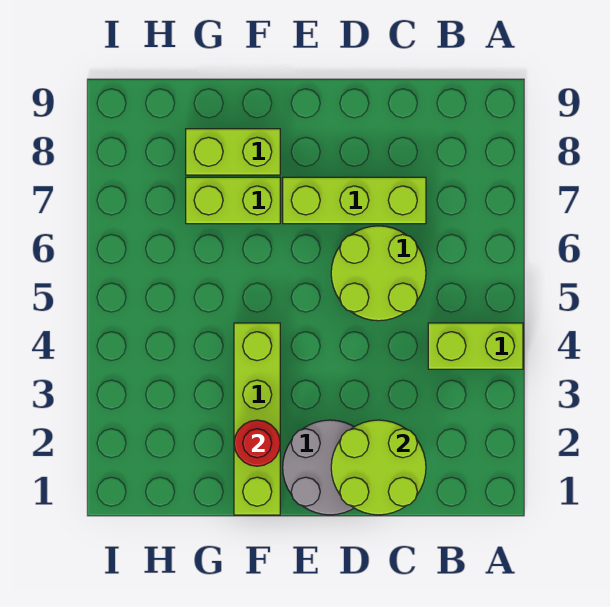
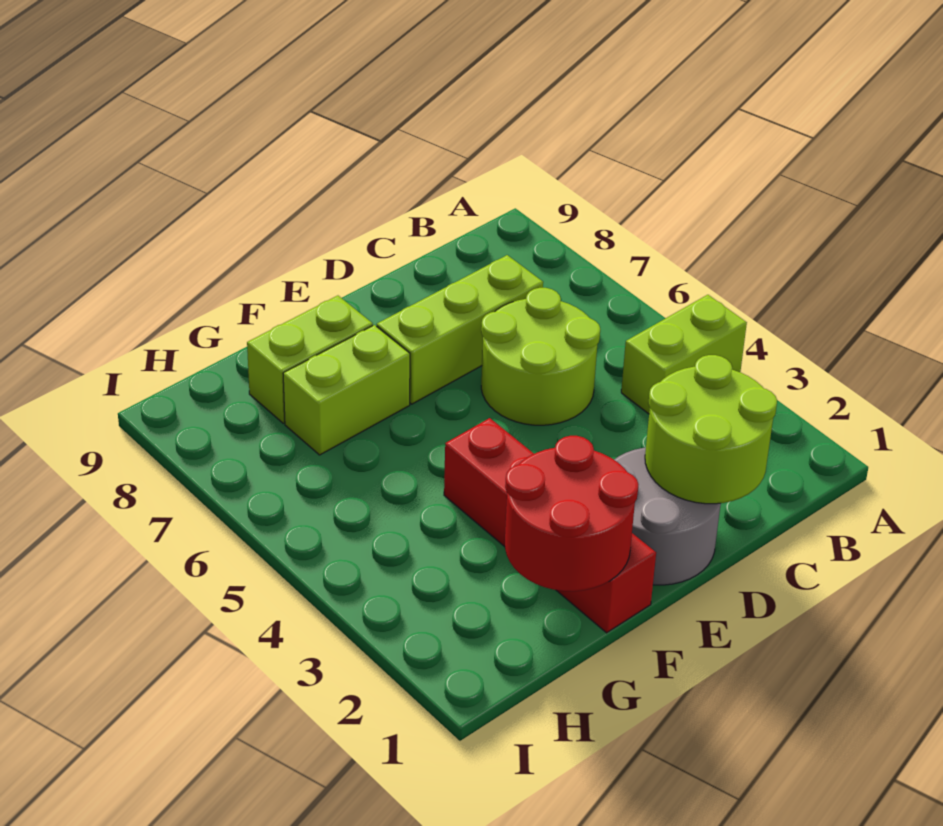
lime brick F1:F4 level 1 -> red brick F1:F4 level 1
red round brick F2 level 2 -> red round brick F1:G2 level 2

